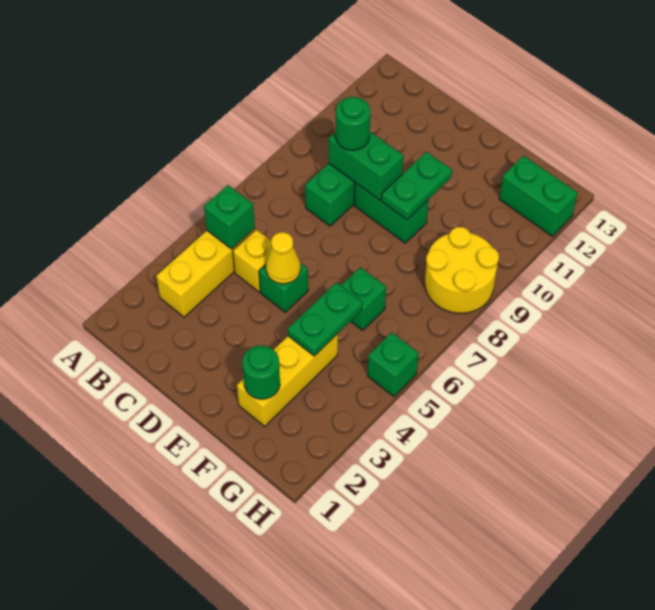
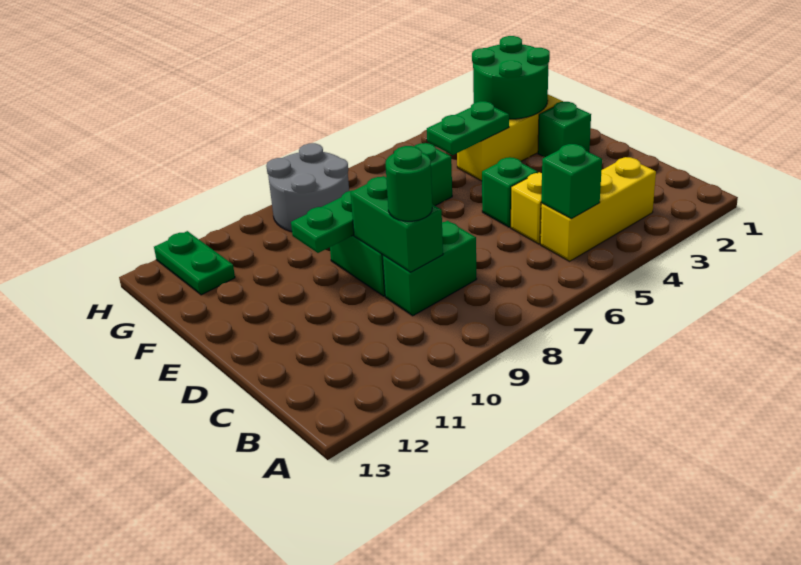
yellow cone D5 level 2 -> none
green round brick F2 level 2 -> green round brick F2:G3 level 2
yellow round brick G8:H9 level 1 -> grey round brick G8:H9 level 1
green brick G12:H12 level 1 -> green plate G12:H12 level 1
green brick H5 level 1 -> green brick E2 level 1

